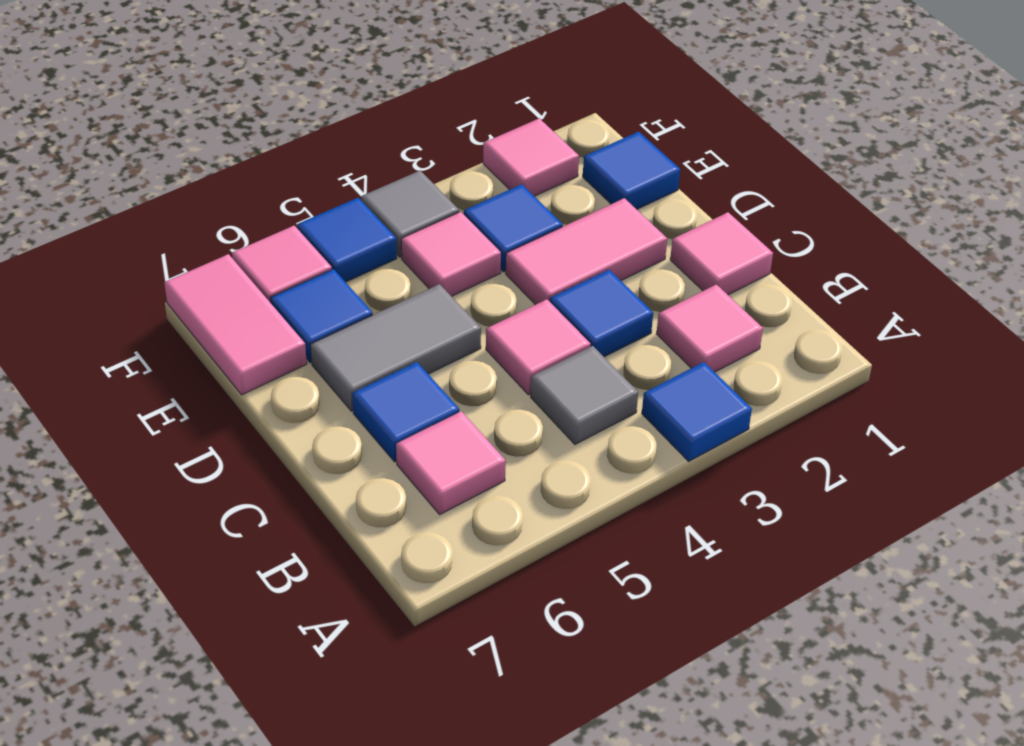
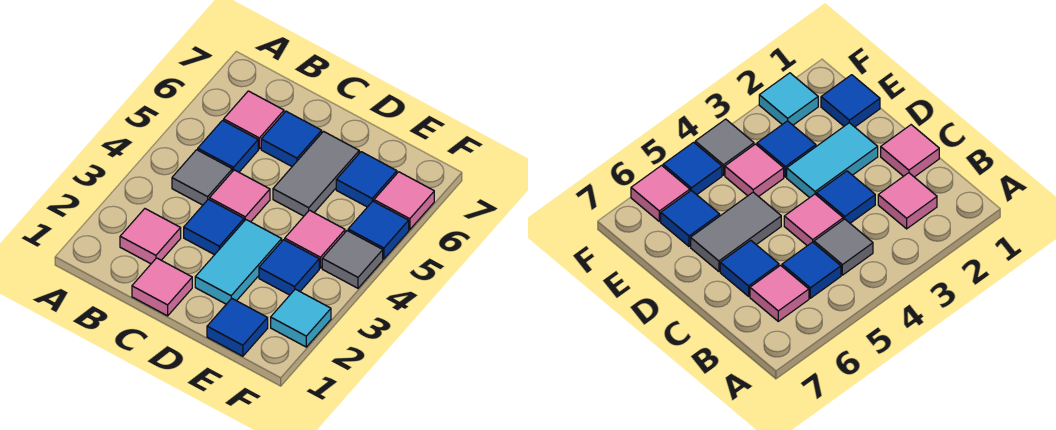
blue tile A3 level 1 -> blue tile B5 level 1
pink tile D2:D3 level 1 -> cyan tile D2:D3 level 1
pink tile E7:F7 level 1 -> none
pink tile F2 level 1 -> cyan tile F2 level 1

